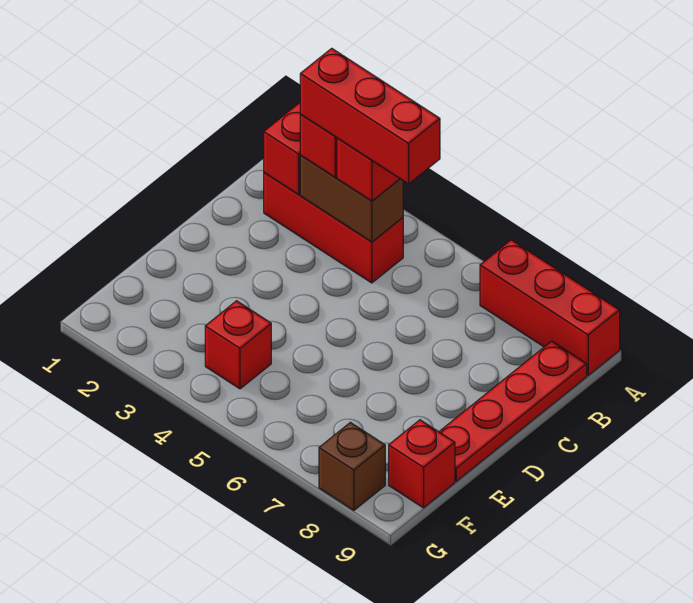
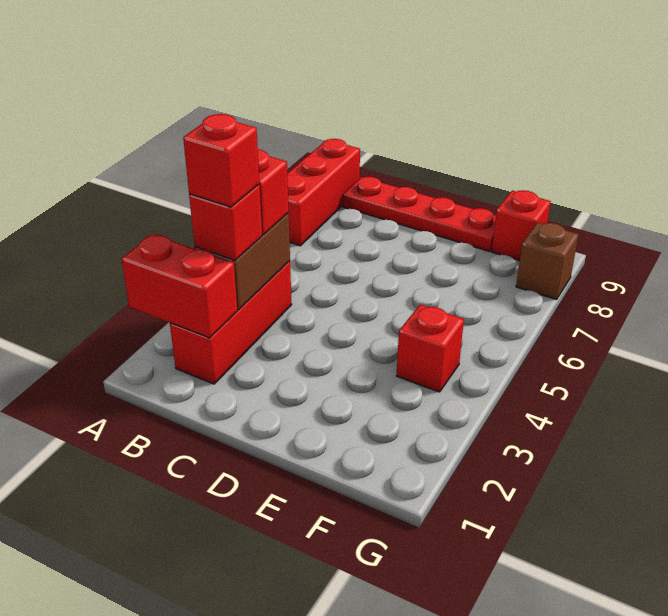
red brick B3:B5 level 4 -> red brick B3 level 4

